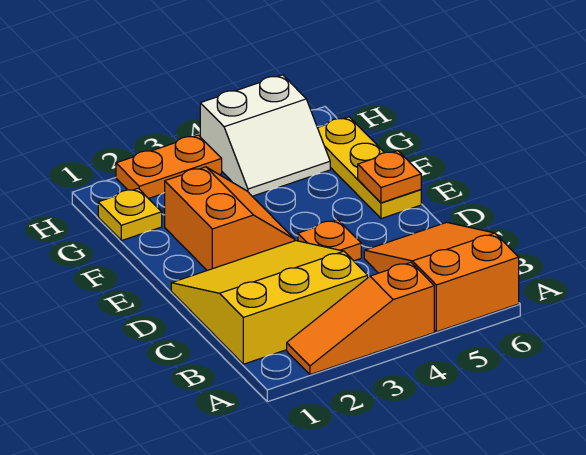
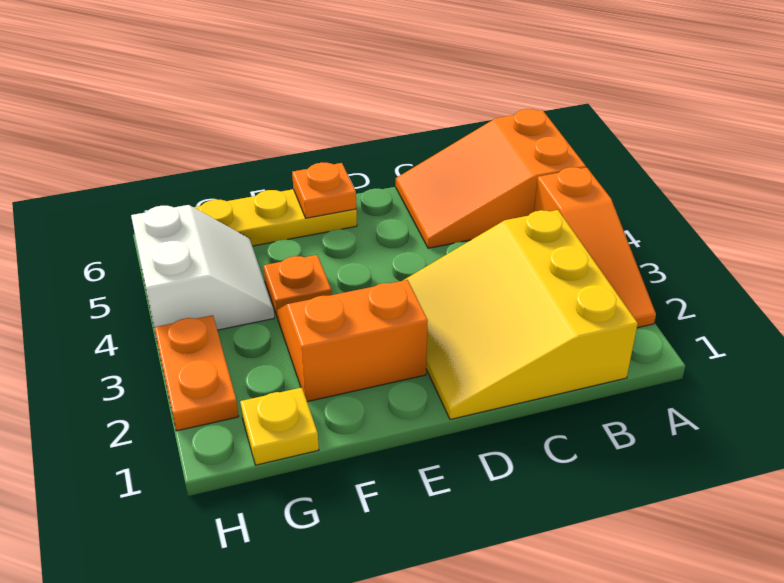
orange plate D4 level 1 -> orange plate F4 level 1

